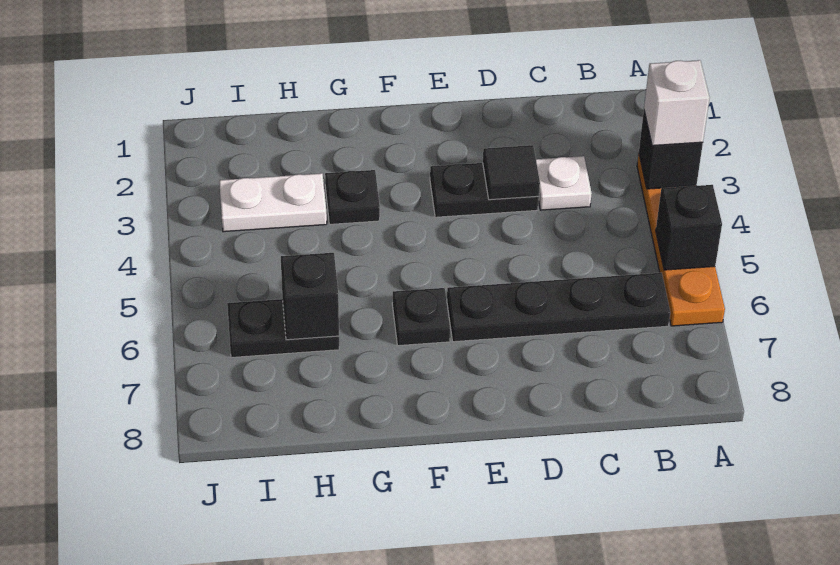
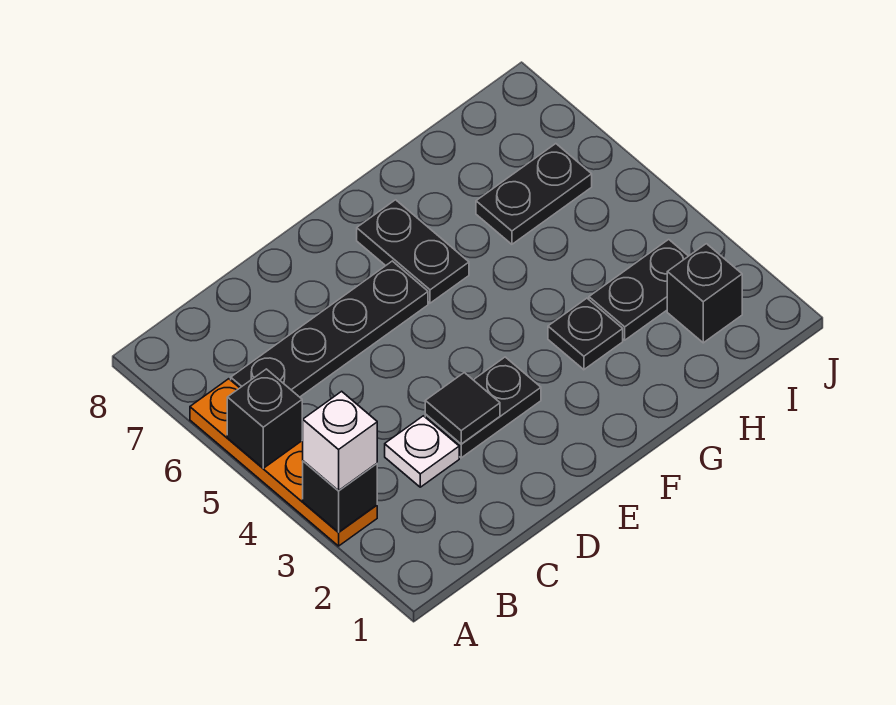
black plate F6 level 1 -> black plate F6:F7 level 1
white plate H3:I3 level 1 -> black plate H3:I3 level 1
black brick H6 level 2 -> black brick I2 level 1

